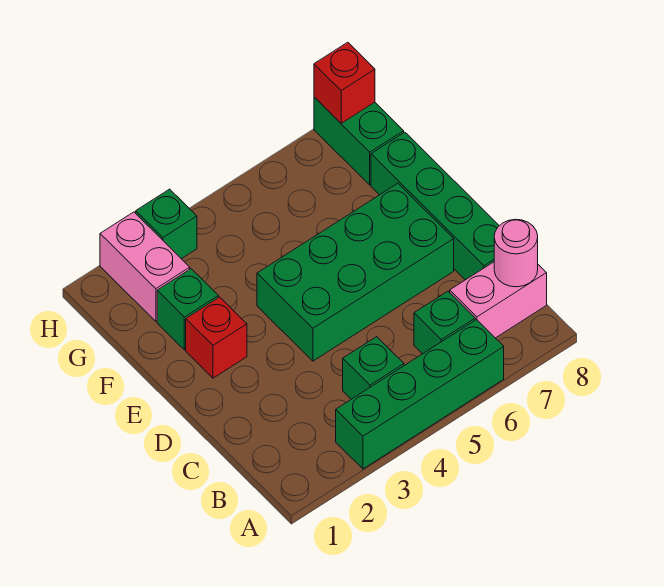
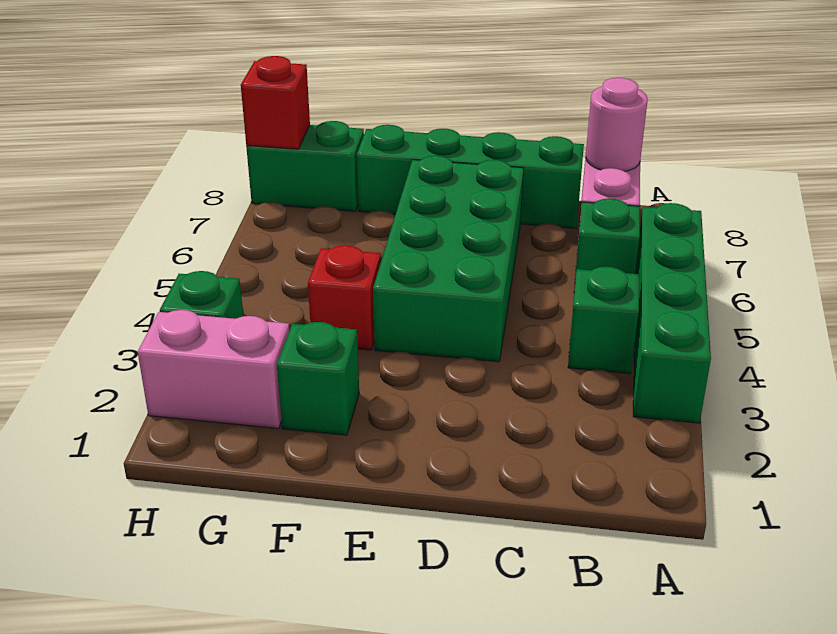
red brick E2 level 1 -> red brick F4 level 1

